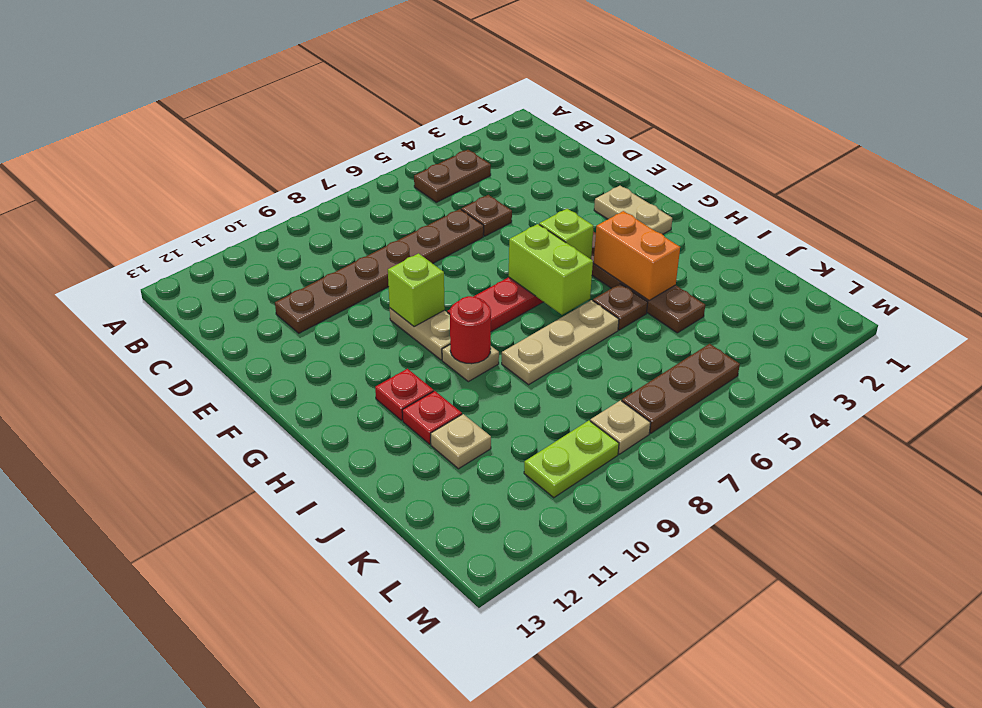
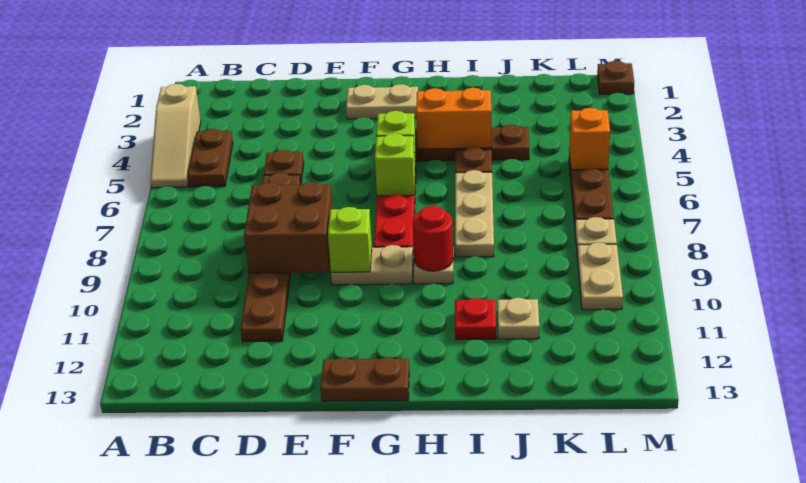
none -> tan slope A3:A5 level 1 top 3
none -> brown brick D8:E9 level 2
none -> brown plate F13:G13 level 1
lime brick G6:H6 level 2 -> lime brick G6 level 2
red plate H11 level 1 -> none
none -> orange brick L5 level 2
lime plate L9:L10 level 1 -> tan plate L9:L10 level 1
none -> brown plate M1 level 1

